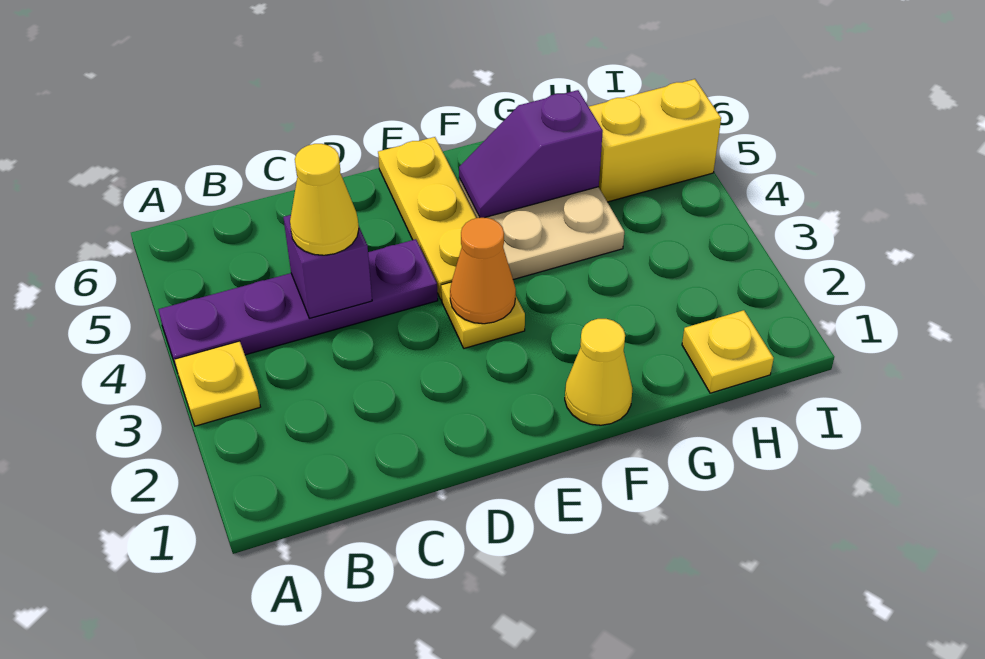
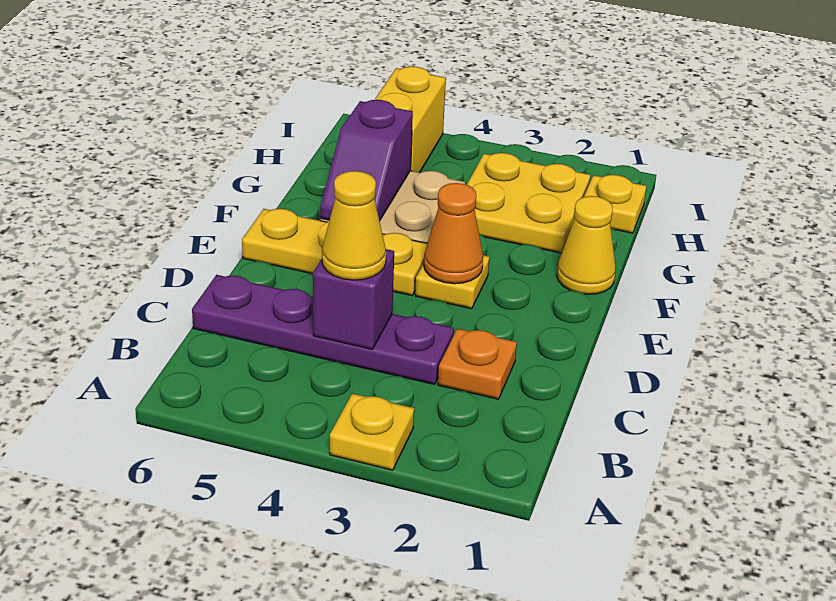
purple plate A4:D4 level 1 -> purple plate C3:C6 level 1
none -> orange plate C2 level 1
none -> yellow plate G2:H3 level 1

